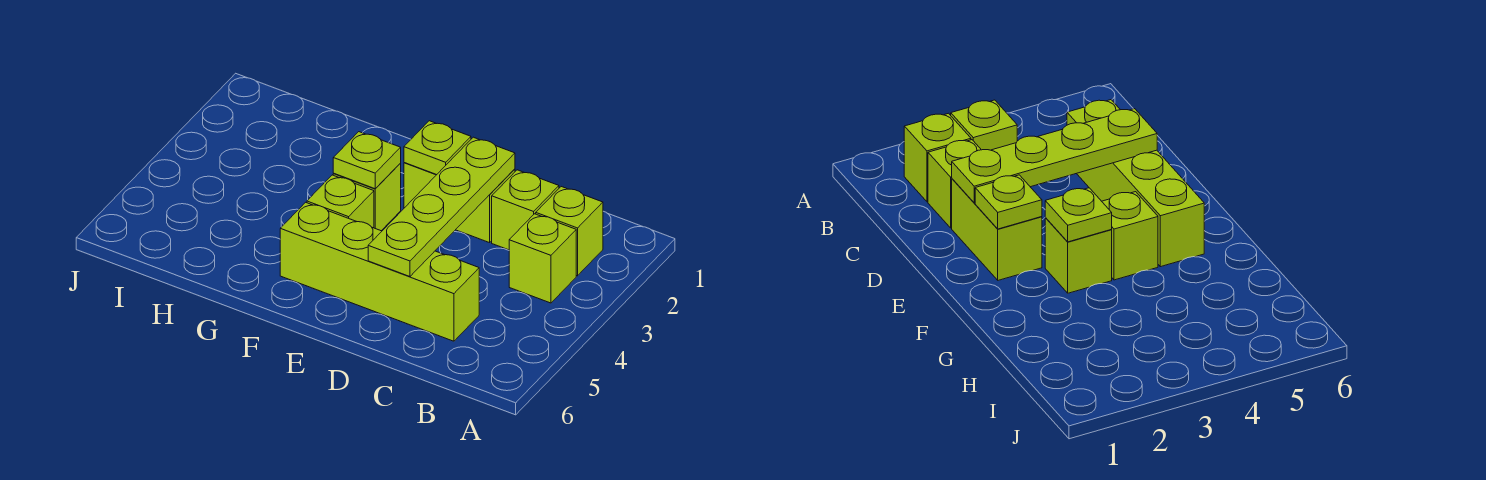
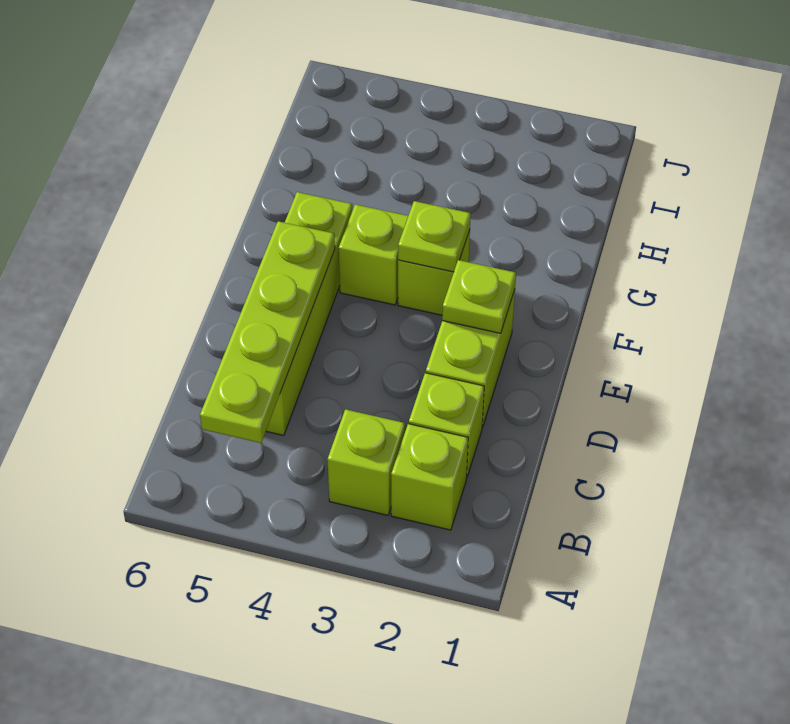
lime plate D2:D5 level 2 -> lime plate B5:E5 level 2

